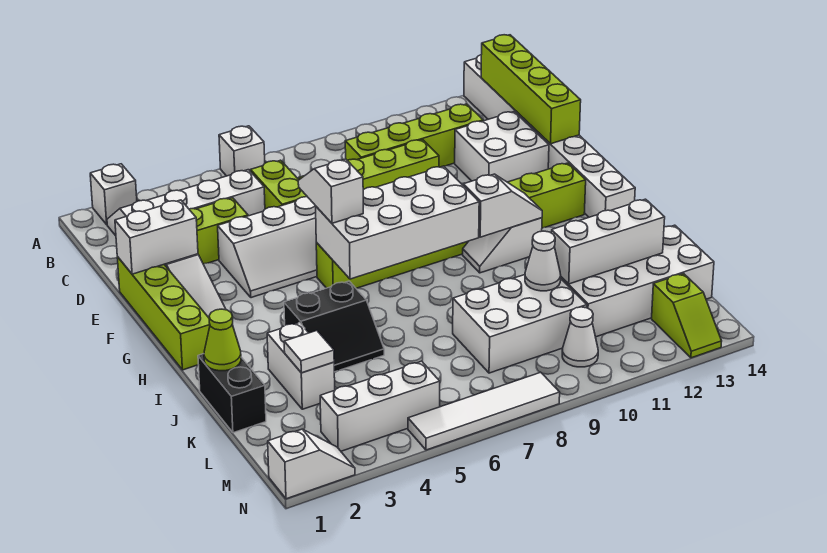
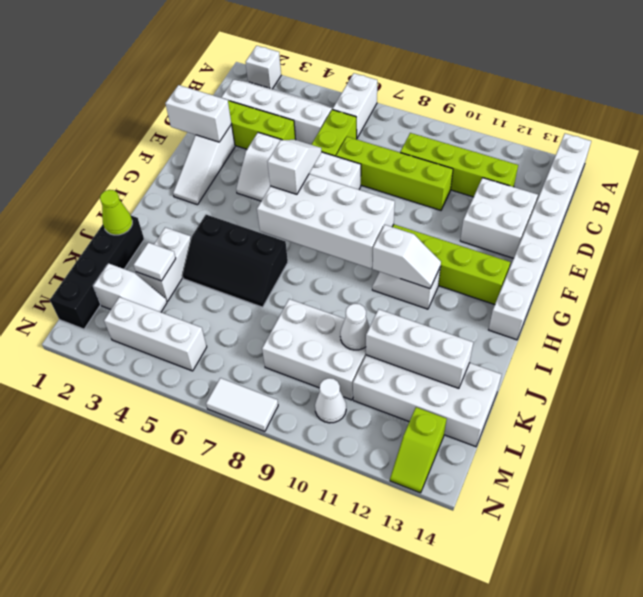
white brick A6 level 1 -> white brick A6:B6 level 1
lime brick B14:E14 level 2 -> none
lime brick E1:H1 level 1 -> none
black slope I4:J5 level 1 top I -> black slope I4:J6 level 1 top I
black brick J1:K1 level 1 -> black brick J1:M1 level 1
white slope N1:N2 level 1 top 1 -> white slope L2:L3 level 1 top 2
white tile N5:N8 level 1 -> white tile N7:N8 level 1

